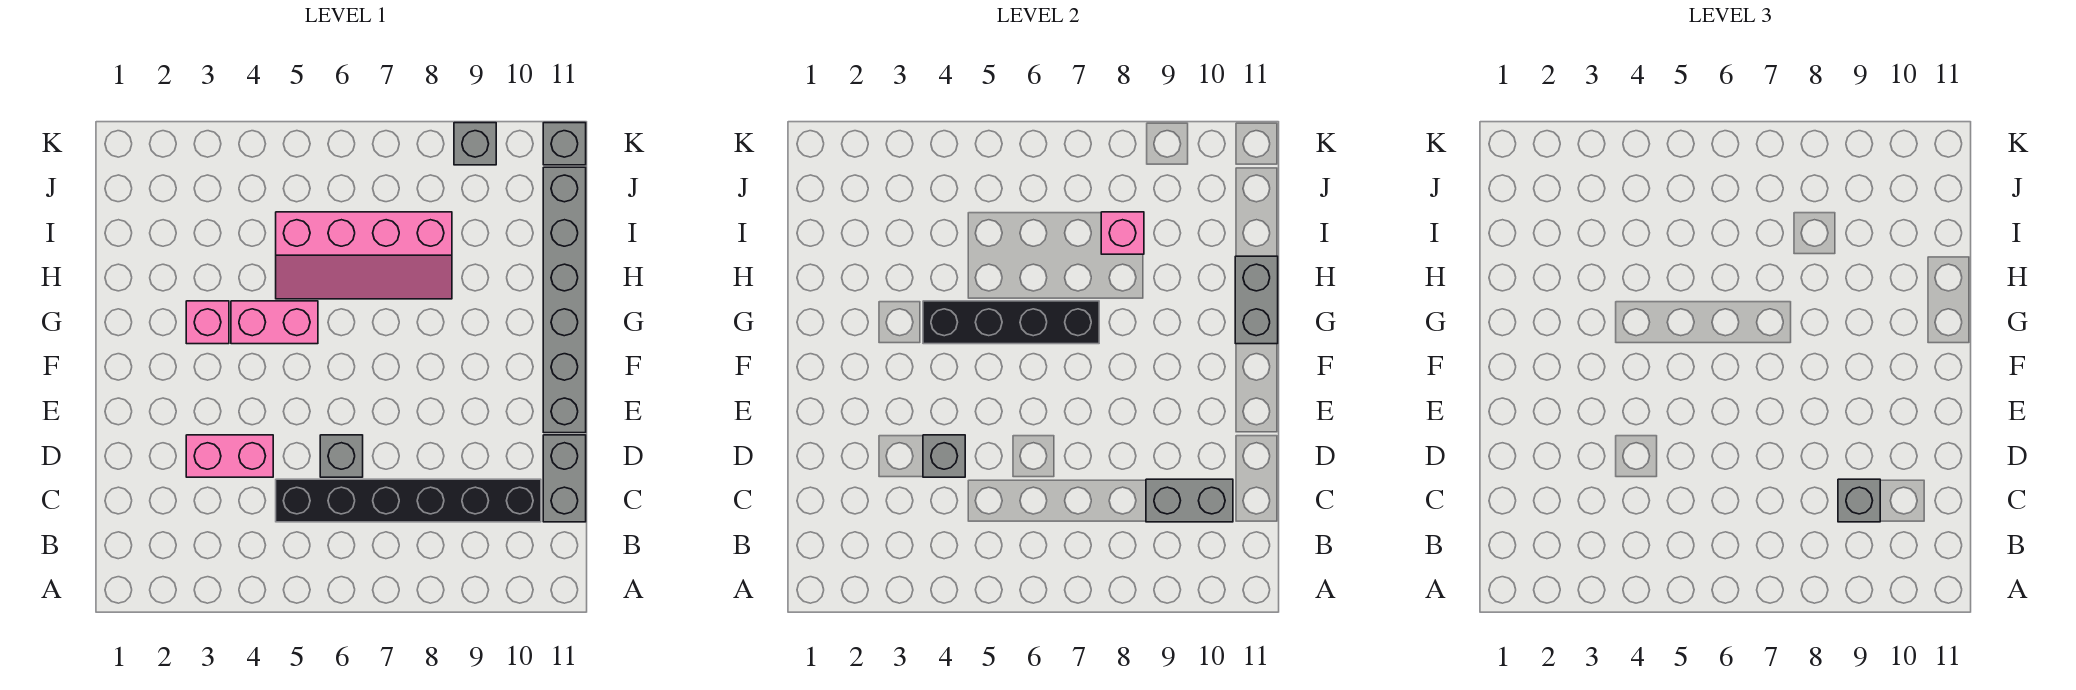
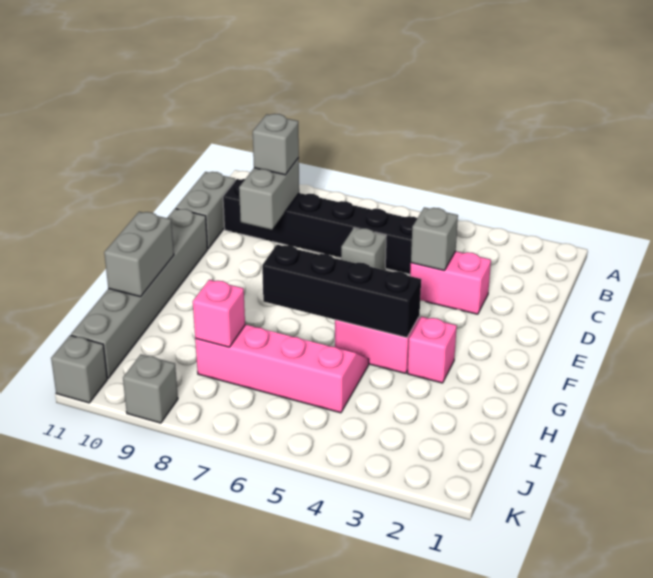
grey brick C9:C10 level 2 -> grey brick C9:D9 level 2

